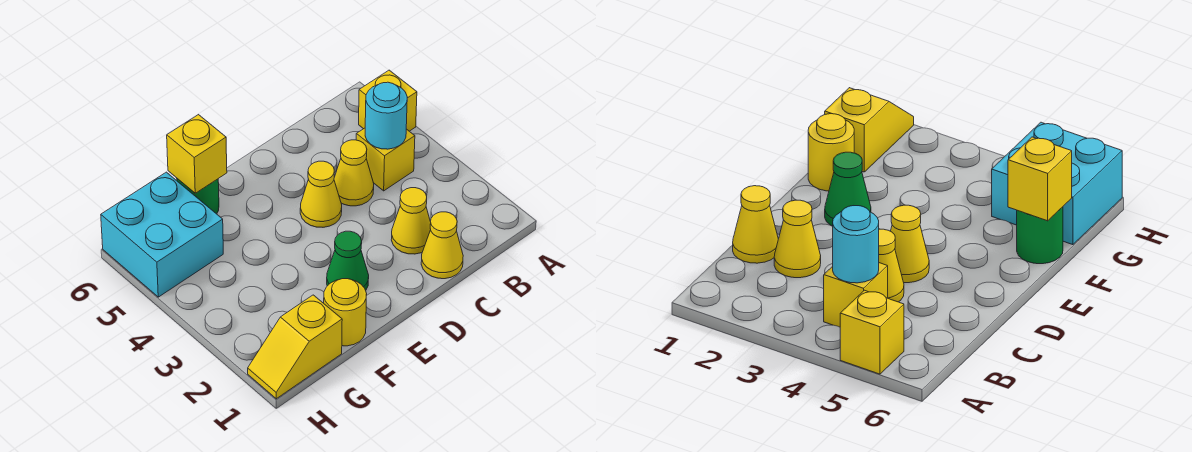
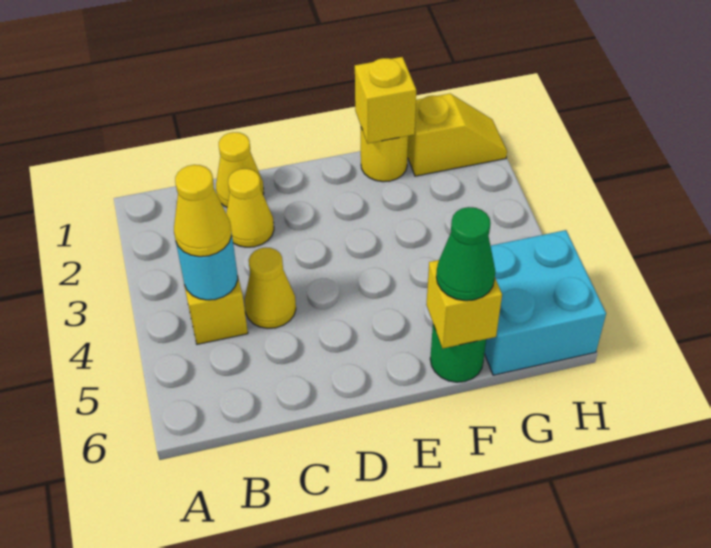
yellow brick A5 level 1 -> yellow brick F1 level 2
yellow cone D4 level 1 -> yellow cone B4 level 3
green cone E2 level 1 -> green cone F6 level 3

